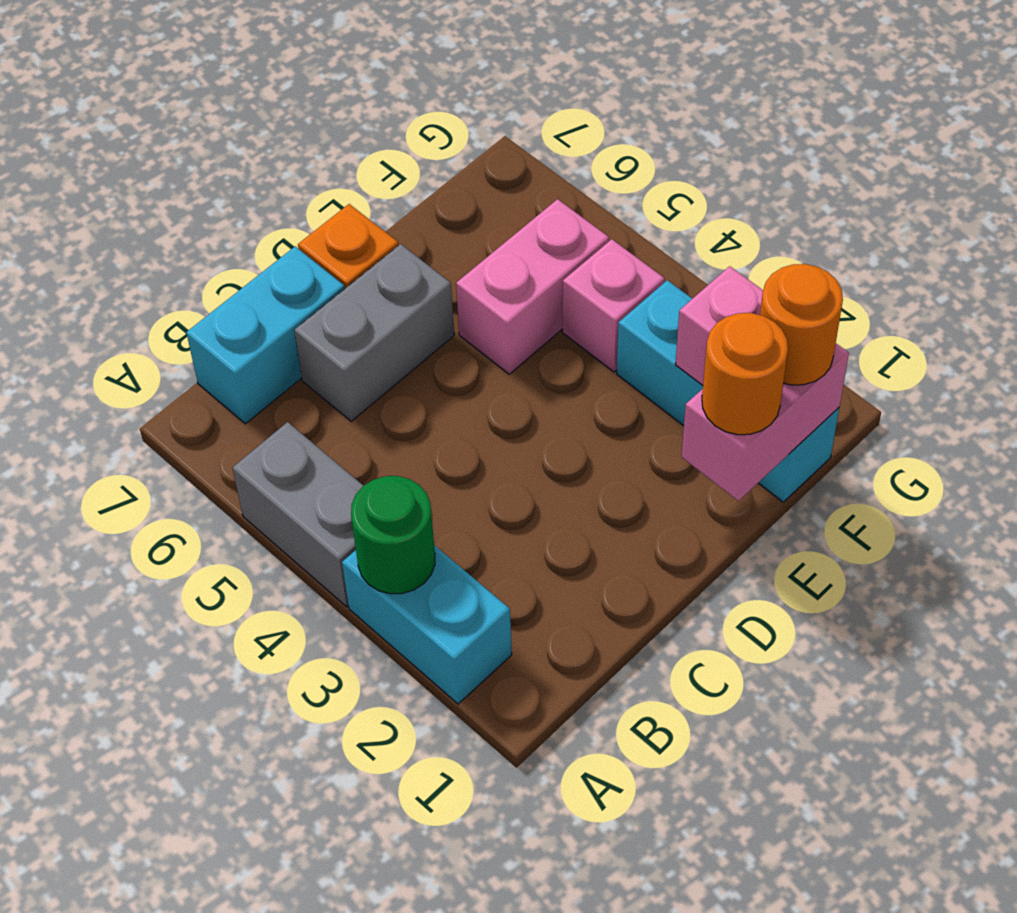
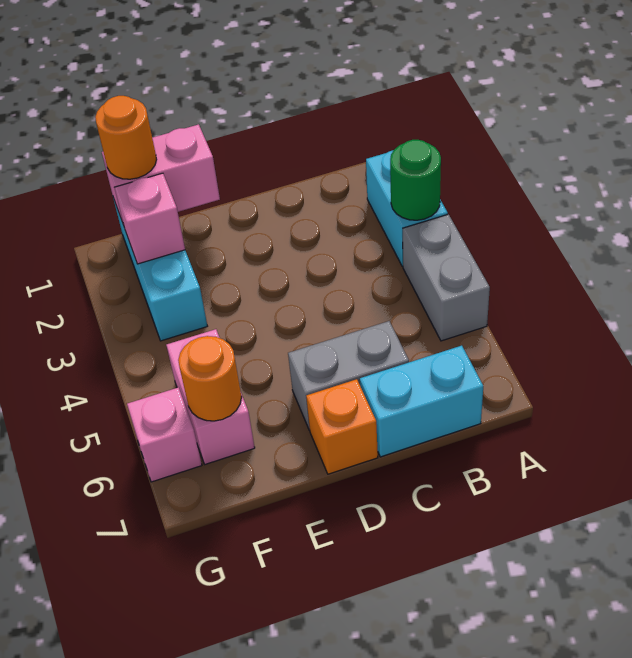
orange round brick E1 level 3 -> orange round brick F6 level 2
pink brick E5:F5 level 1 -> pink brick F5:F6 level 1
pink brick F4 level 1 -> pink brick G6 level 1

